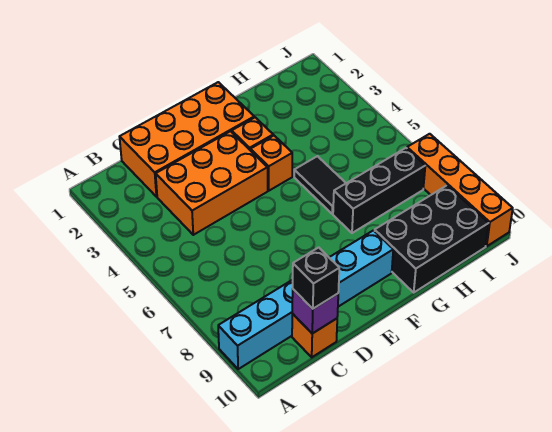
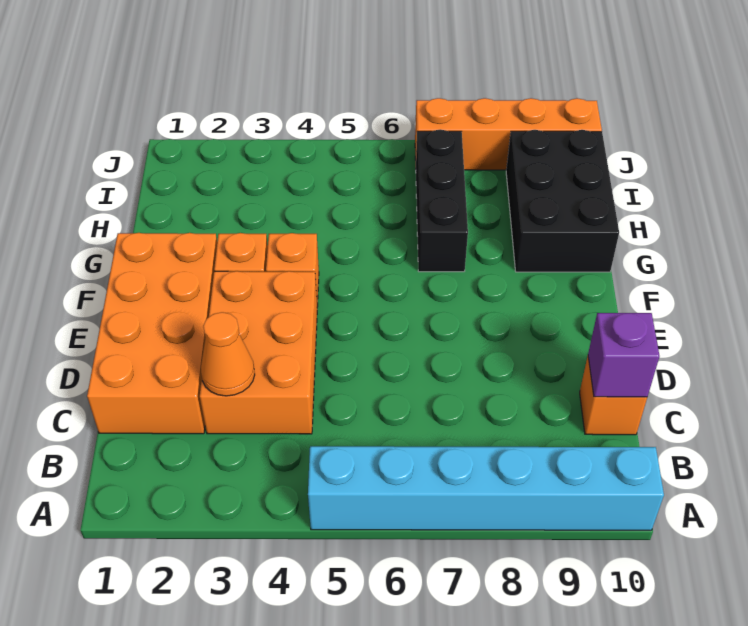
cyan brick A9:F9 level 1 -> cyan brick A5:A10 level 1
none -> orange cone C3 level 2
black brick C10 level 3 -> none
black tile G5:G6 level 1 -> none

